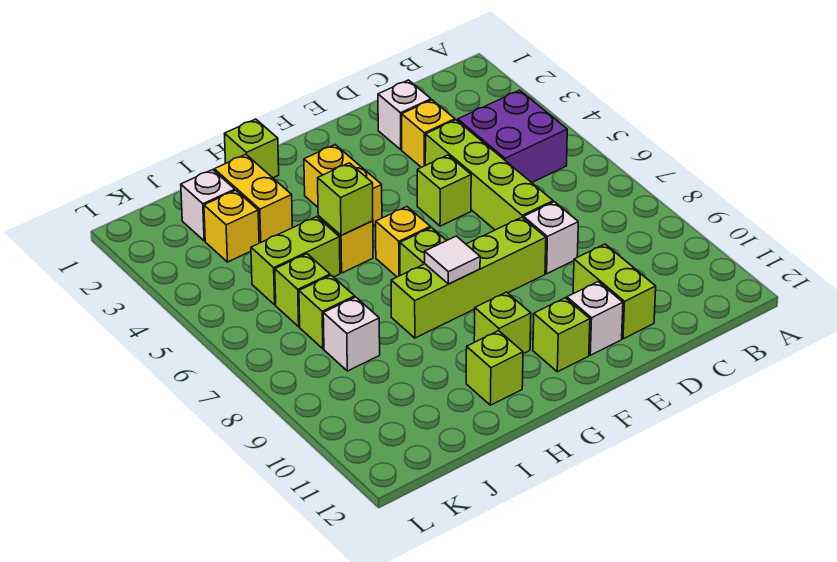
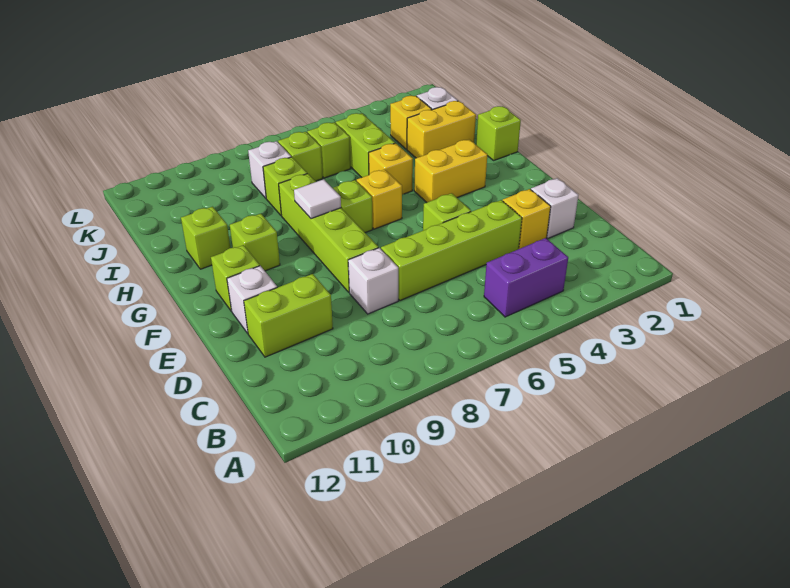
purple brick B4:C5 level 1 -> purple brick B4:B5 level 1
lime brick H5 level 2 -> lime brick I8 level 1

